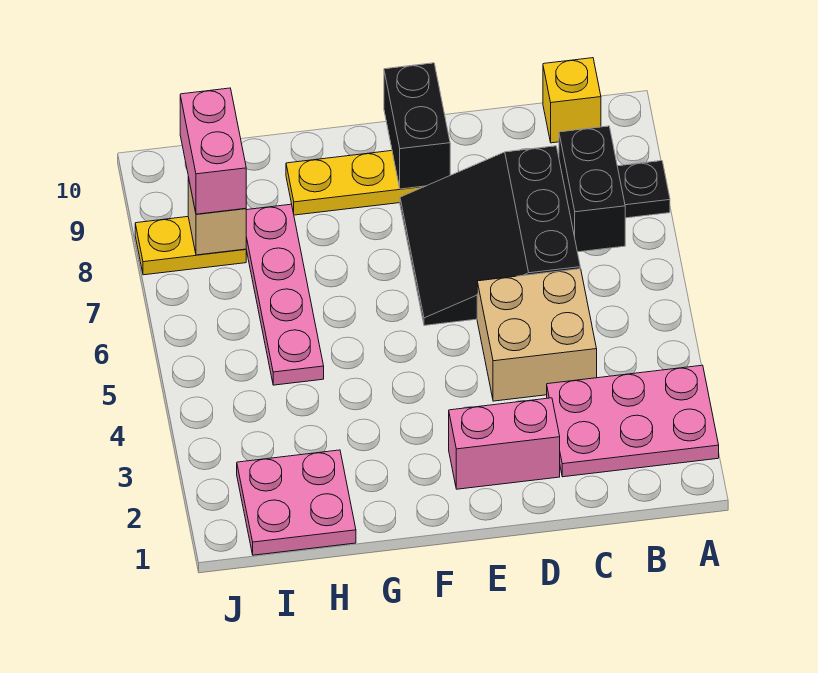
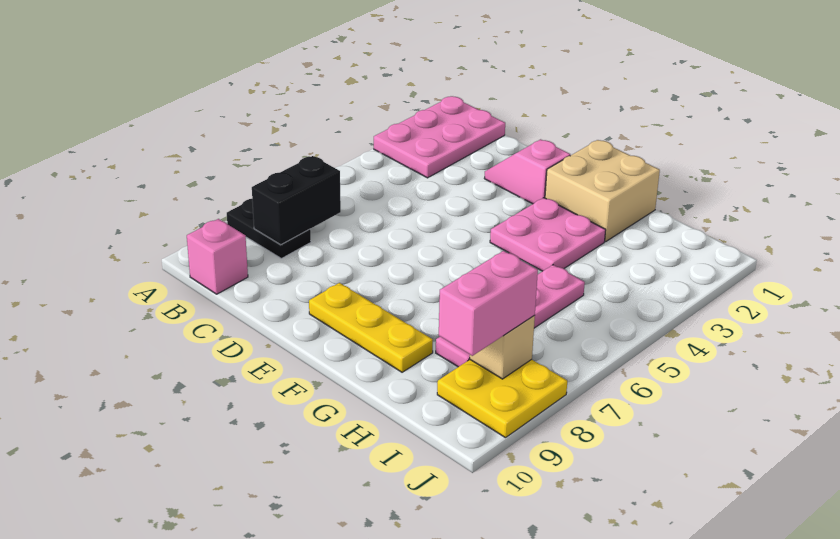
pink plate A2:C3 level 1 -> pink plate A1:B3 level 1
yellow brick B10 level 1 -> pink brick B10 level 1
tan brick C4:D5 level 1 -> tan brick F1:G2 level 1
black slope C6:E8 level 1 top C -> none
pink brick D2:E2 level 1 -> pink slope D2:E2 level 1 top E
black brick E9:E10 level 2 -> none
pink plate H1:I2 level 1 -> pink plate F3:G4 level 1
yellow plate I8:J8 level 1 -> yellow plate I8:J9 level 1

